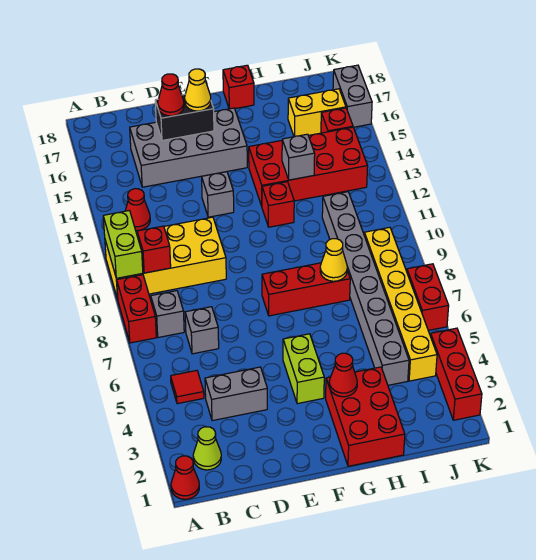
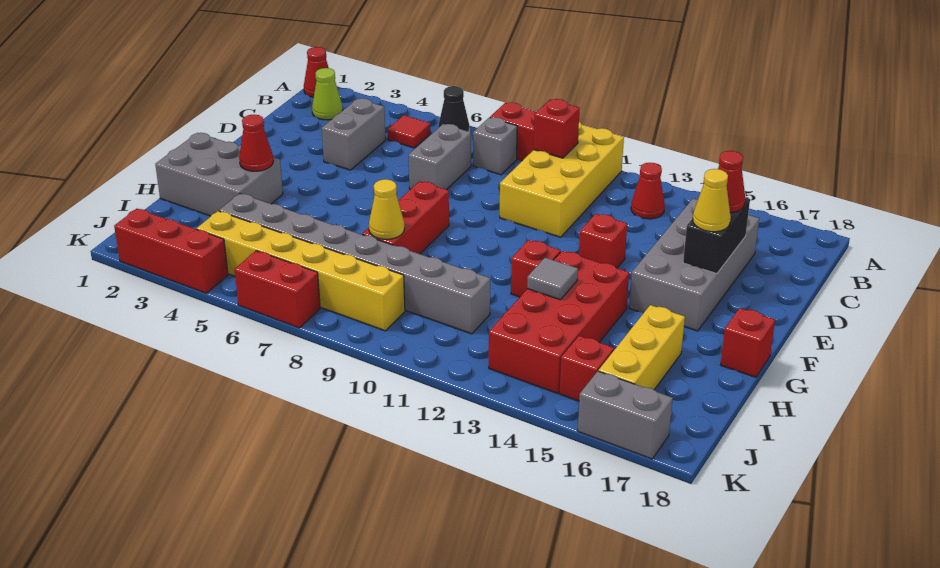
none -> black cone A6 level 1
lime brick A10:A11 level 2 -> none
grey brick C7 level 1 -> grey brick C7:D7 level 1
grey brick E13 level 1 -> red brick E13 level 1
lime brick F4:F5 level 1 -> none
red brick G1:H3 level 1 -> grey brick G1:H3 level 1
grey brick H13 level 2 -> grey tile H13 level 2
yellow brick I16:J16 level 1 -> yellow brick H16:J16 level 1

